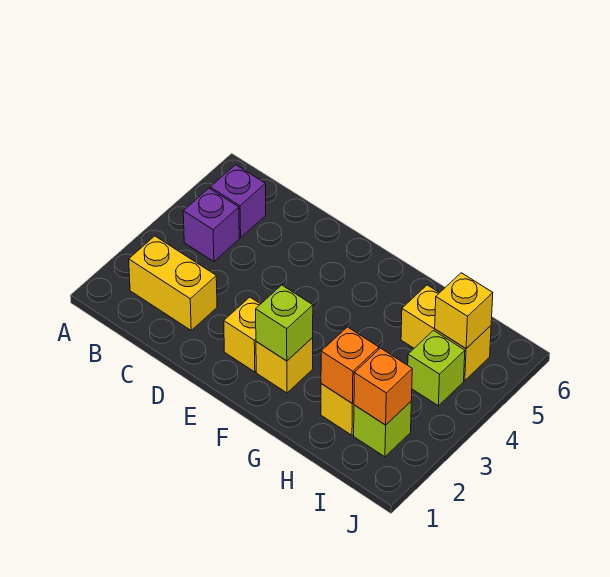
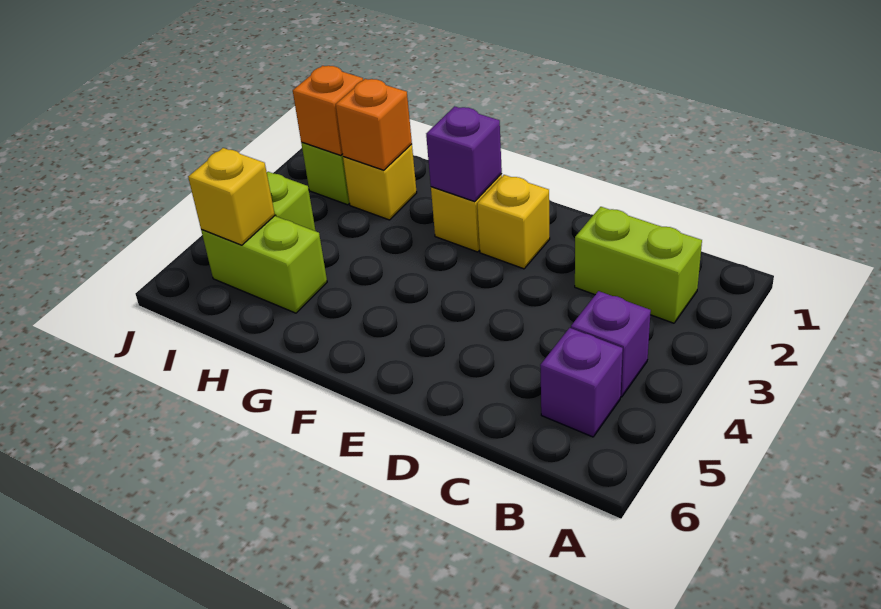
yellow brick B2:C2 level 1 -> lime brick B2:C2 level 1
lime brick F2 level 2 -> purple brick F2 level 2
yellow brick H5:I5 level 1 -> lime brick H5:I5 level 1

